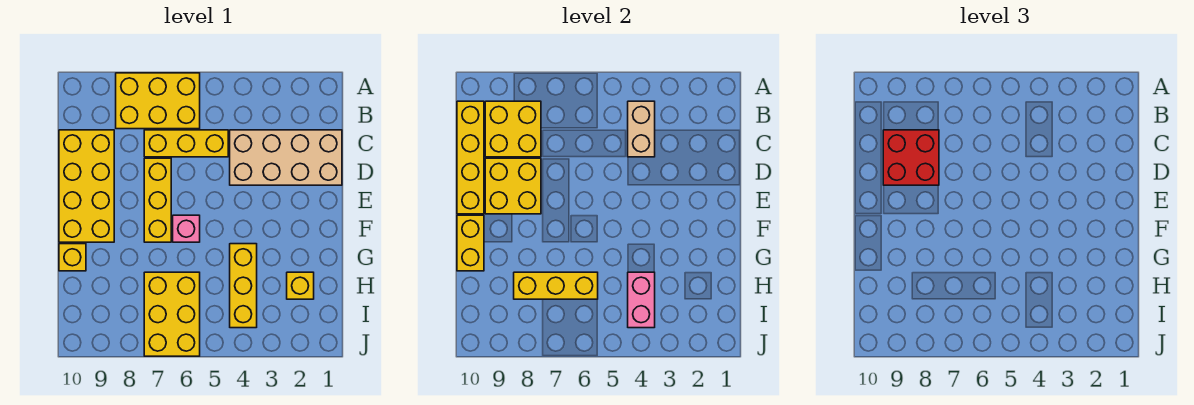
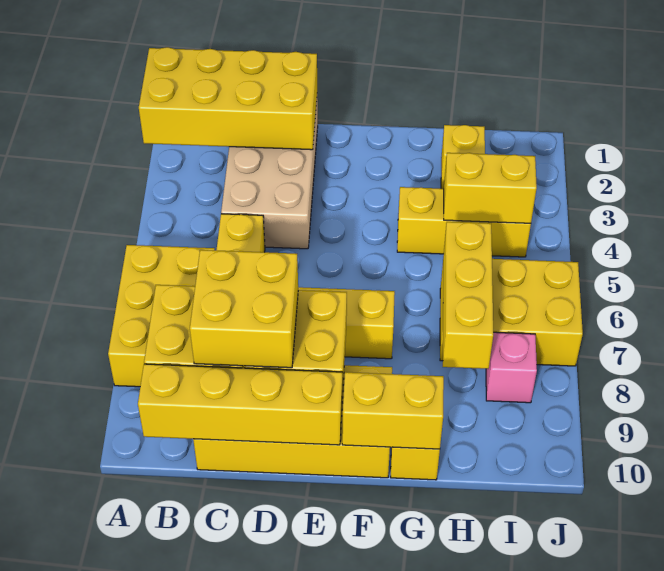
none -> yellow brick A1:D2 level 2
tan brick B4:C4 level 2 -> none
red brick C8:D9 level 3 -> yellow brick C8:D9 level 3
pink brick F6 level 1 -> pink brick I8 level 1
pink brick H4:I4 level 2 -> yellow brick H4:I4 level 2

